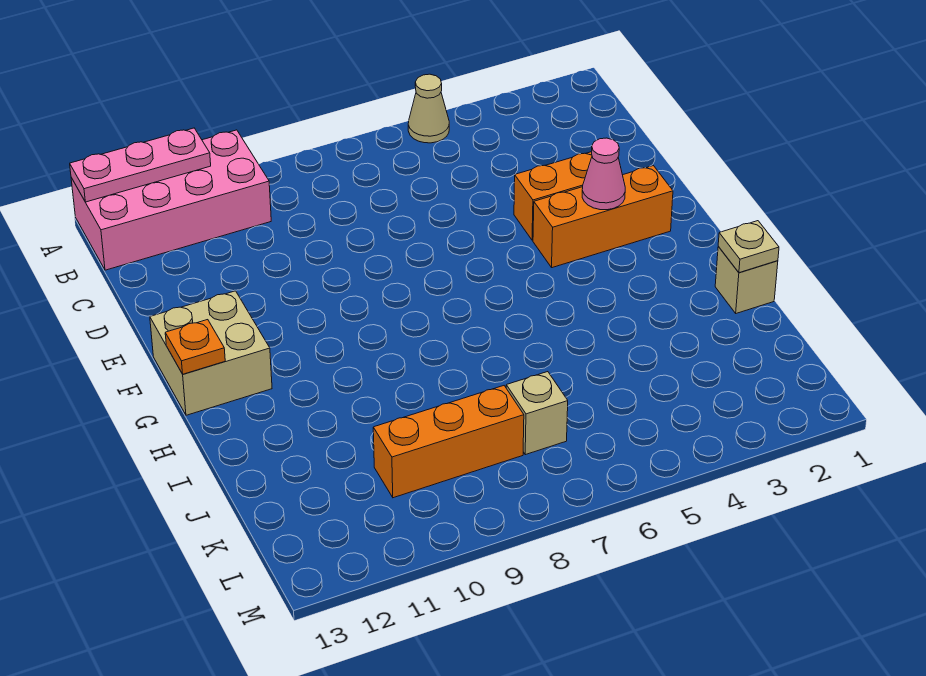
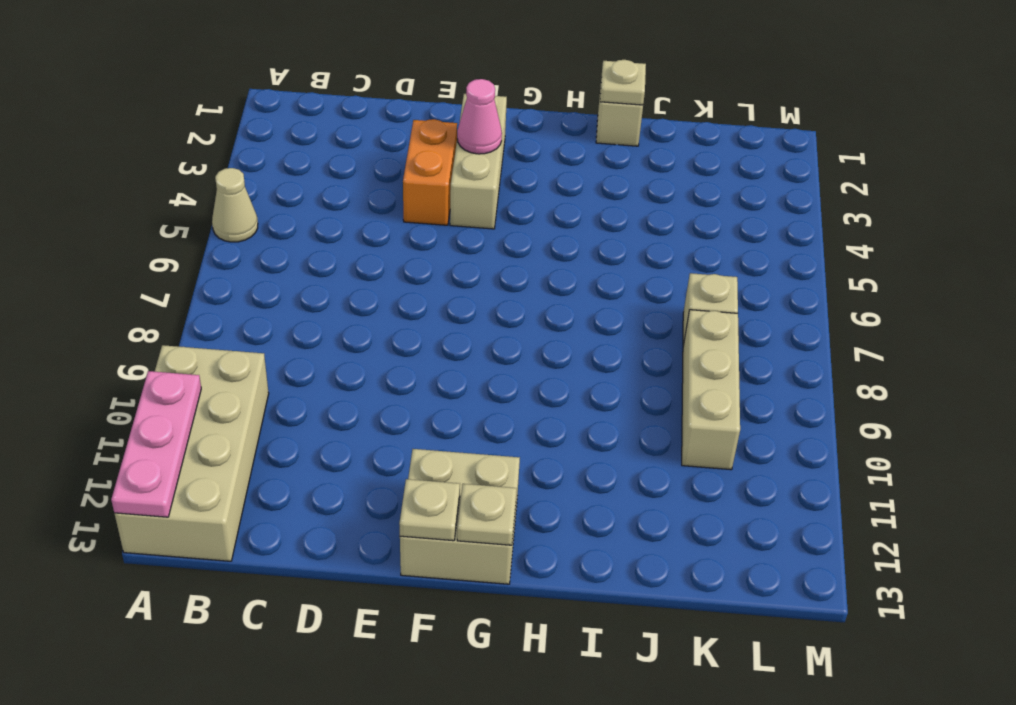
pink brick A10:B13 level 1 -> tan brick A10:B13 level 1
orange brick F2:F4 level 1 -> tan brick F2:F4 level 1
none -> tan plate F13 level 2
orange plate G13 level 2 -> tan plate G13 level 2
orange brick K8:K10 level 1 -> tan brick K8:K10 level 1

